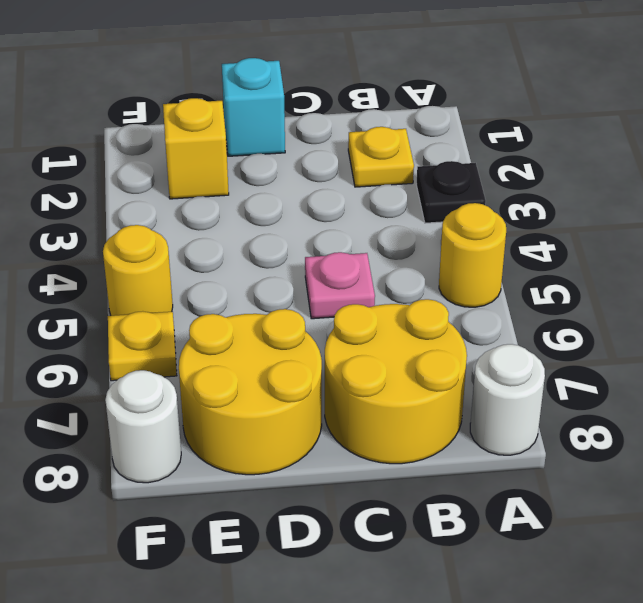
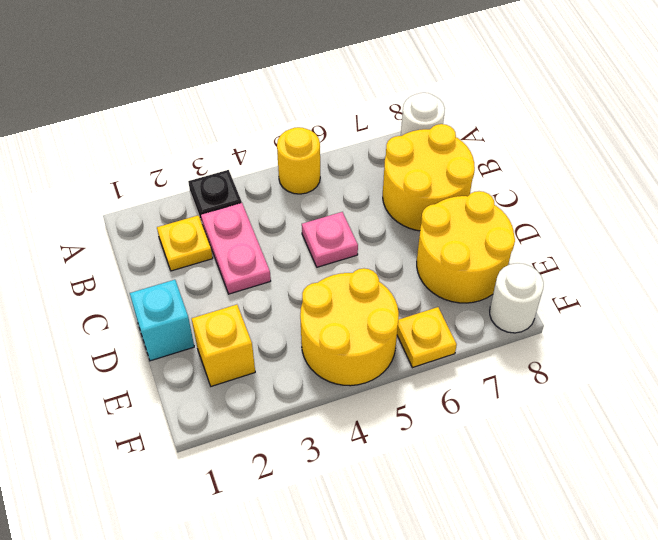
none -> pink plate B3:C3 level 1
yellow round brick F5 level 1 -> yellow round brick E4:F5 level 1

